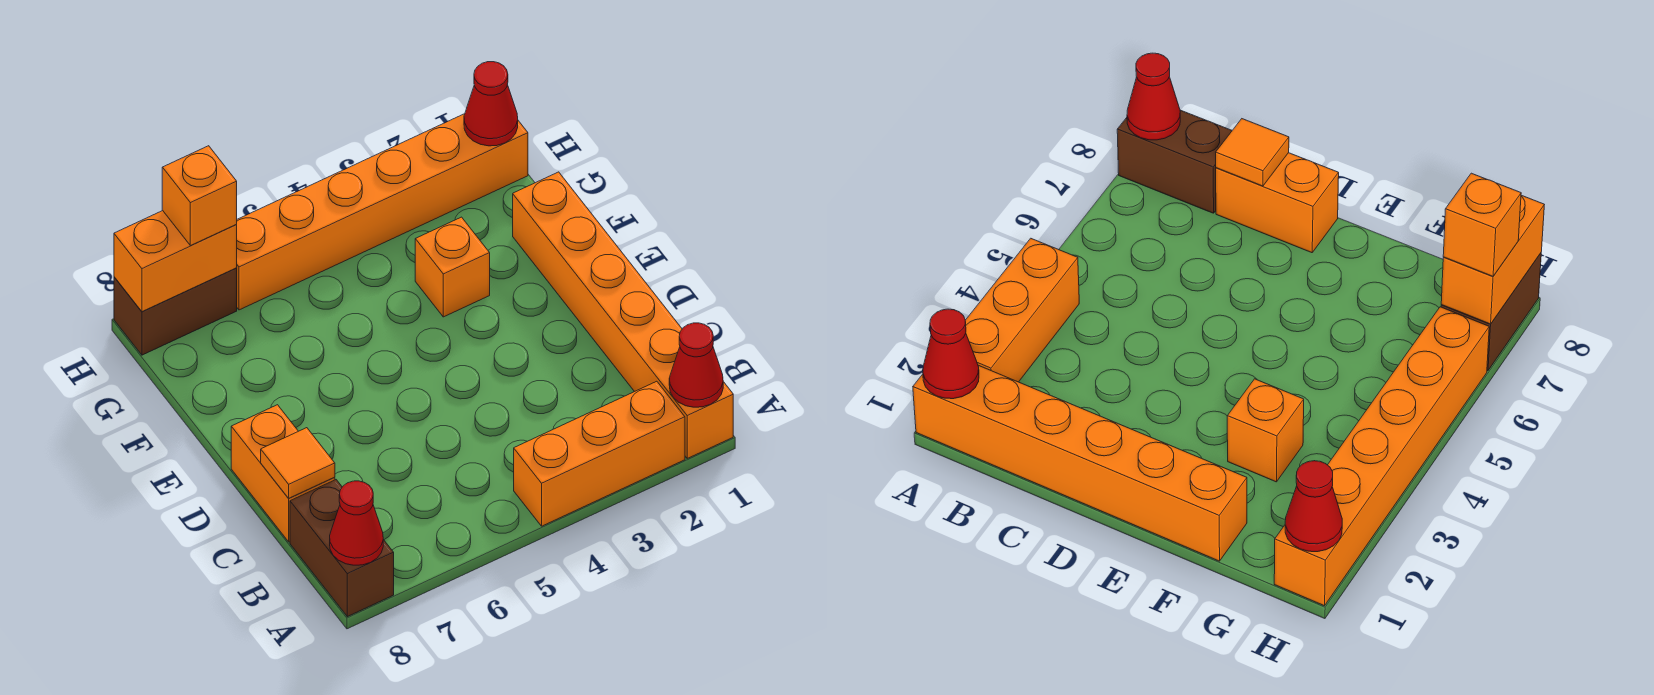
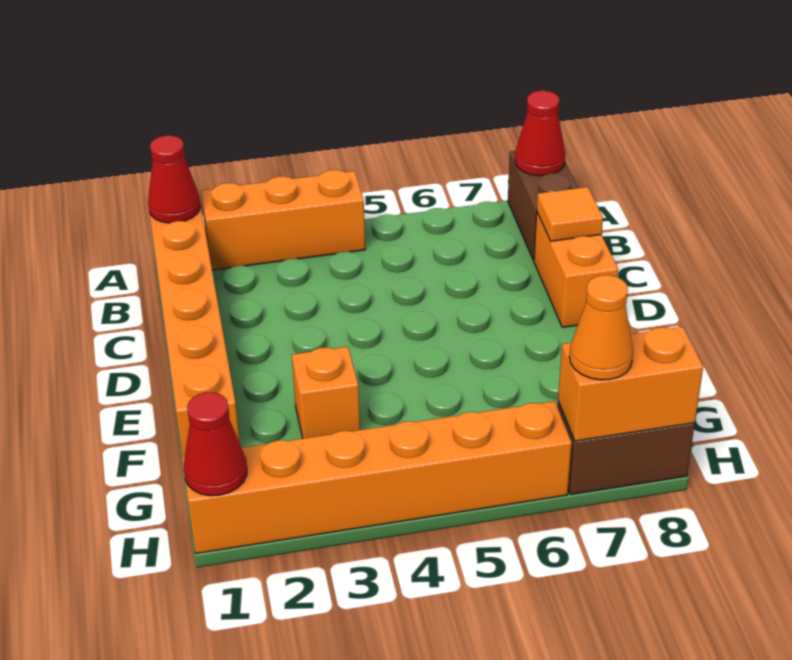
orange brick H7 level 3 -> orange cone H7 level 3

